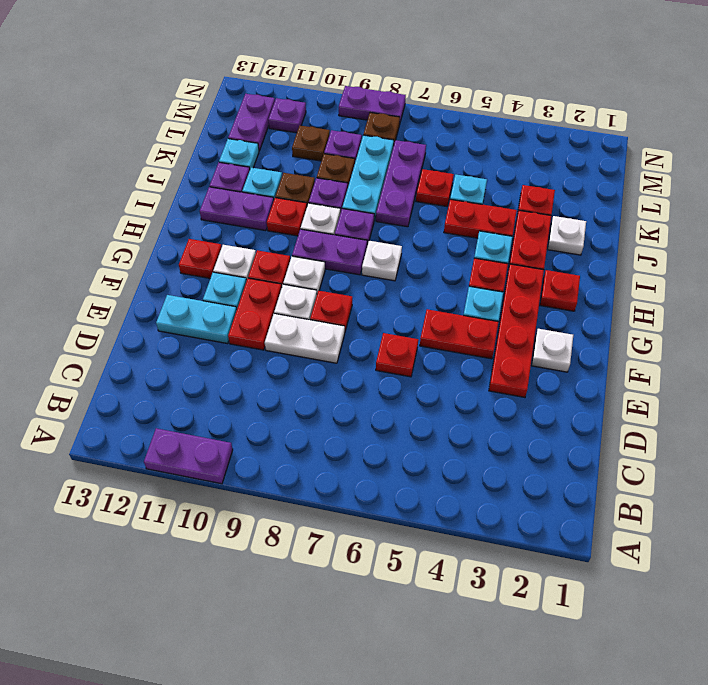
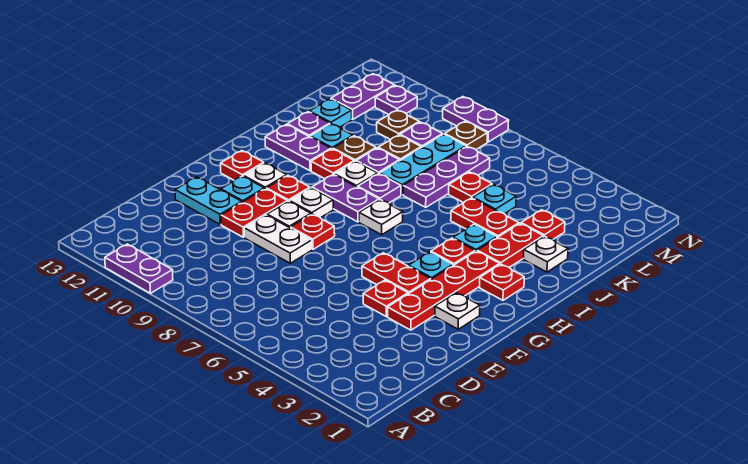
red plate E6 level 1 -> red plate E4 level 1

